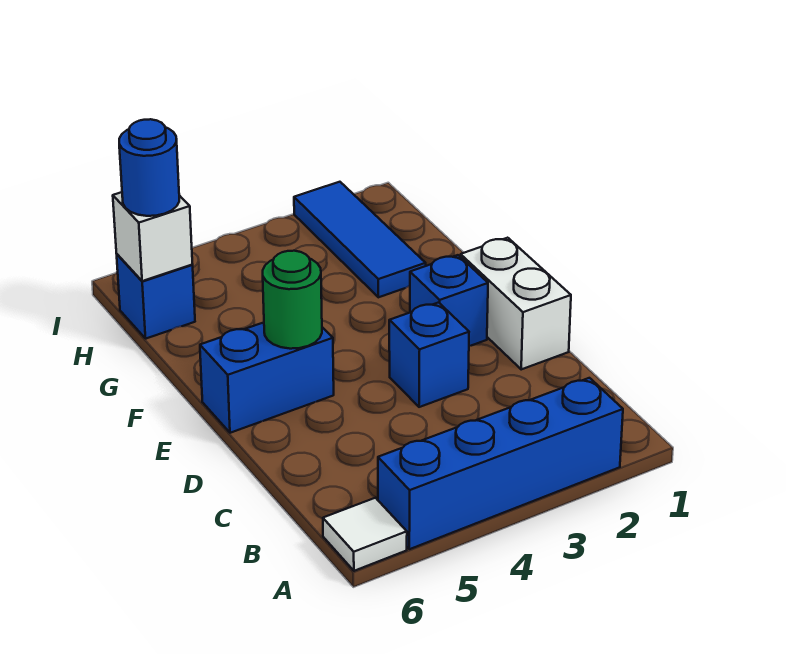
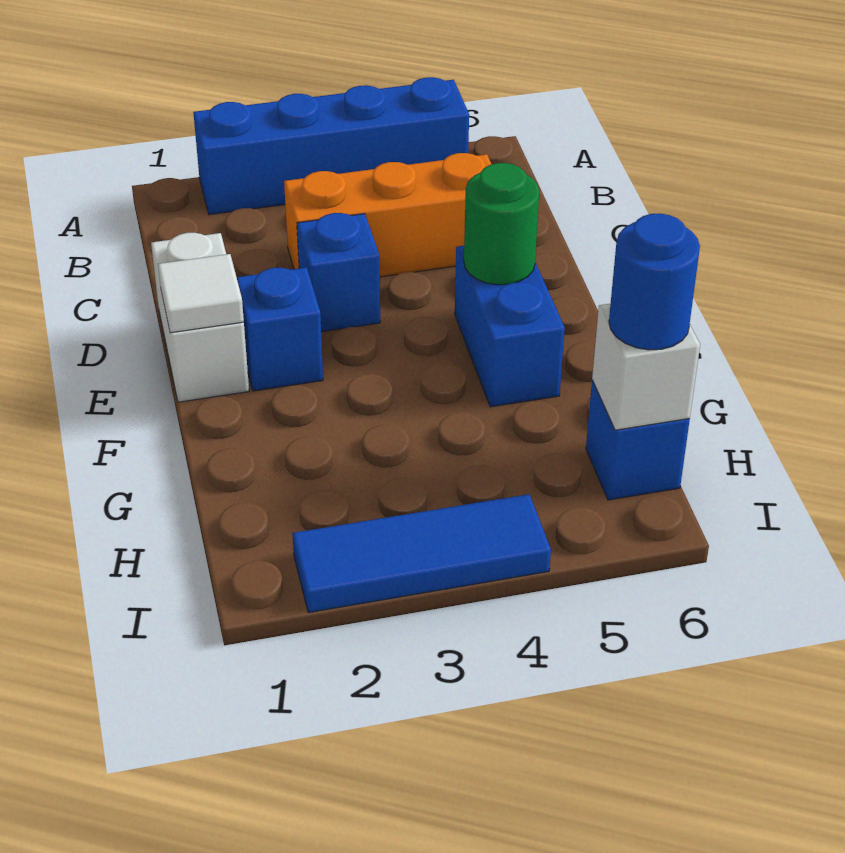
white tile A6 level 1 -> white tile E1 level 2
none -> orange brick C3:C5 level 1
blue brick E5:E6 level 1 -> blue brick E5:F5 level 1
blue tile G2:I2 level 1 -> blue tile I2:I4 level 1

